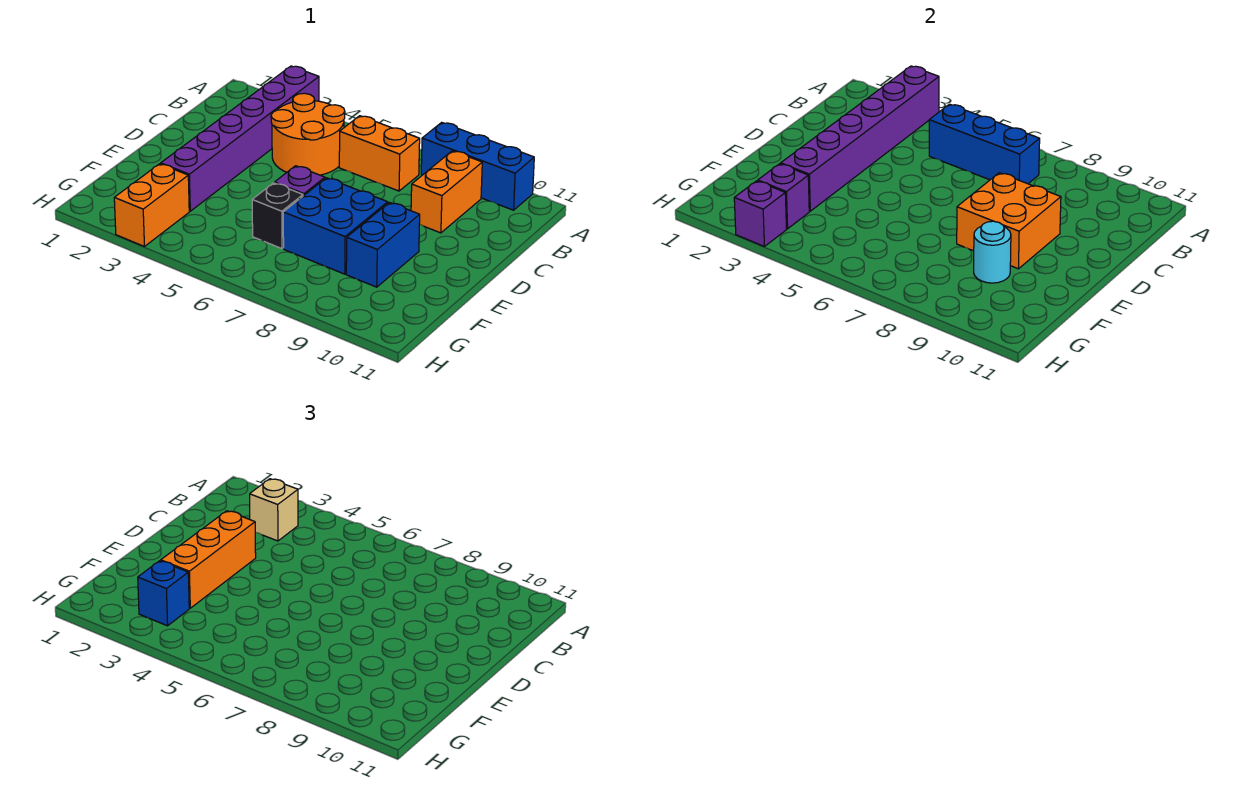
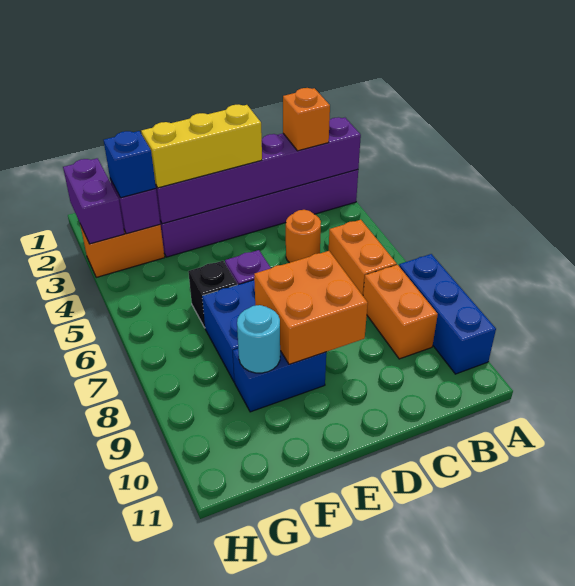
tan brick B3 level 3 -> orange brick B3 level 3
orange round brick B4:C5 level 1 -> orange round brick C5 level 1
blue brick B5:B7 level 2 -> none
orange brick B9:C9 level 1 -> orange brick B8:B9 level 1
orange brick D3:F3 level 3 -> yellow brick D3:F3 level 3
purple brick H3 level 2 -> purple brick H2:H3 level 2

